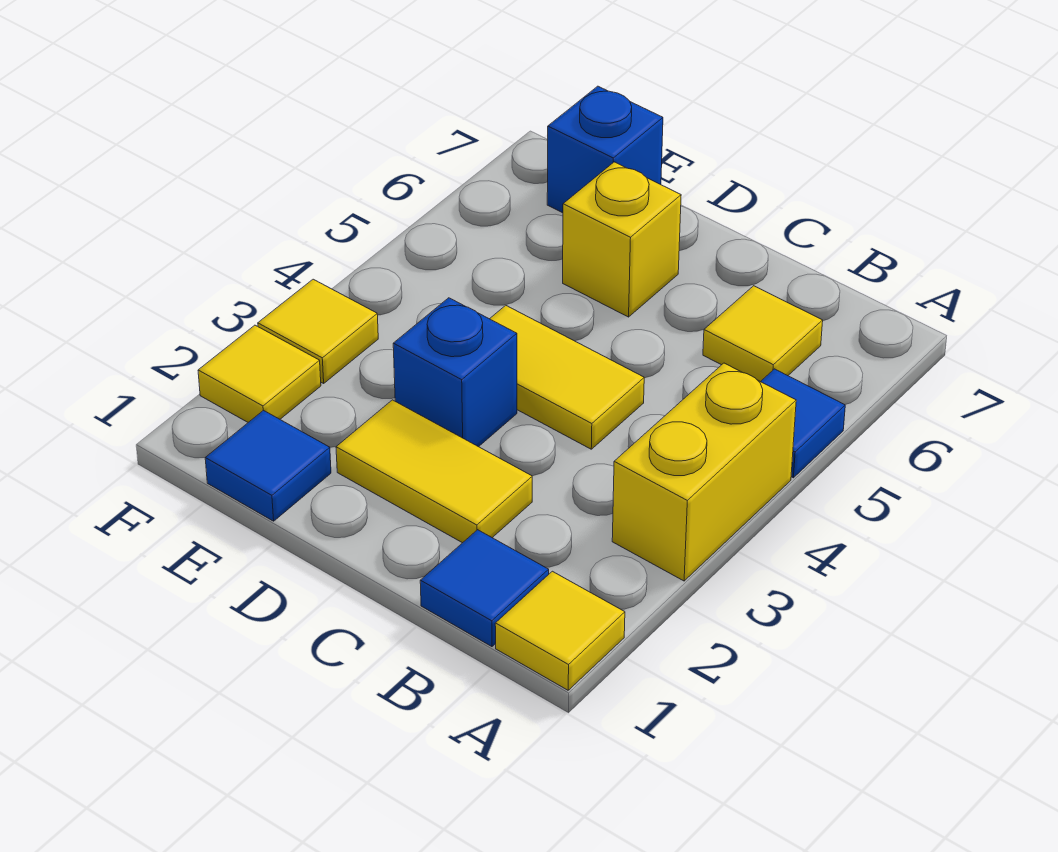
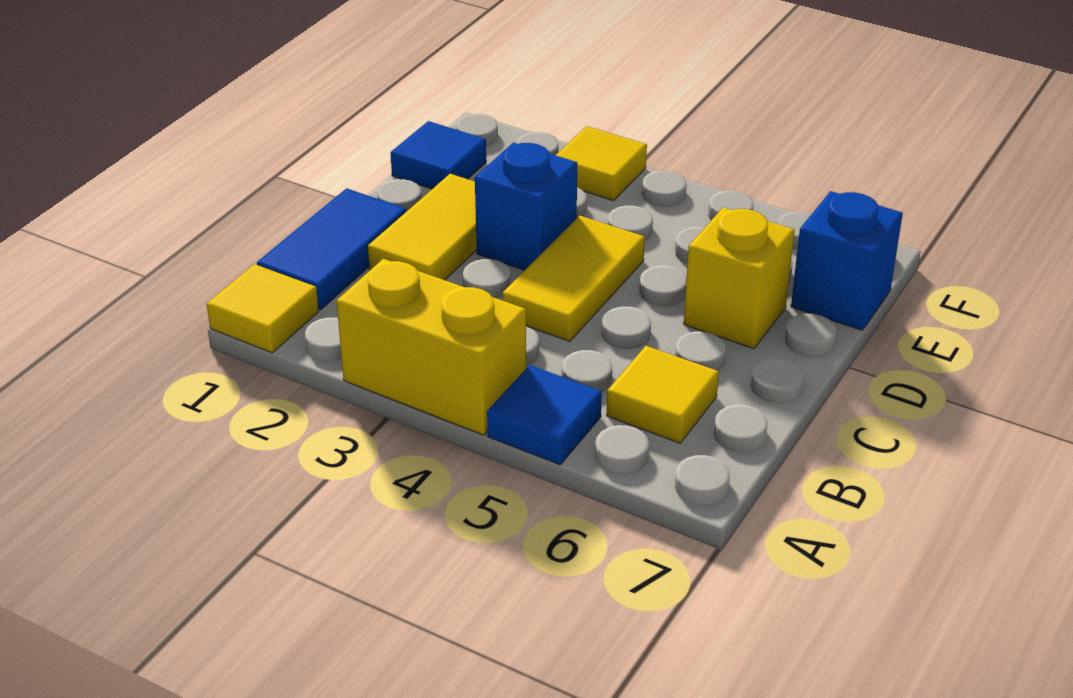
blue tile B1 level 1 -> blue tile B1:C1 level 1
yellow tile F2 level 1 -> none

